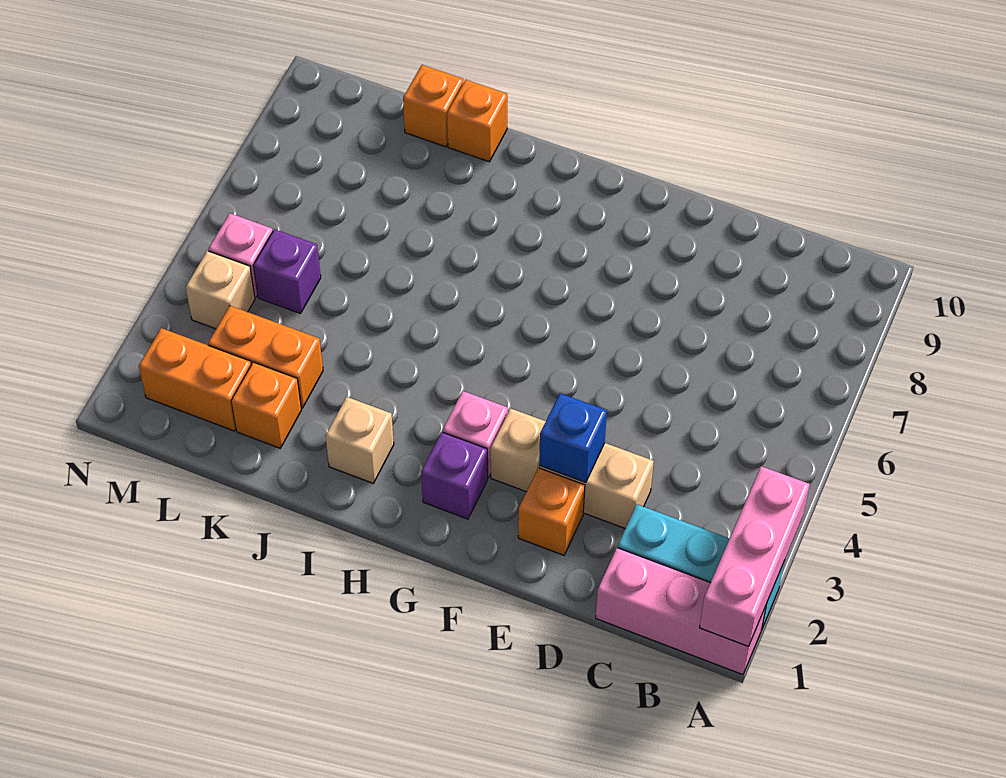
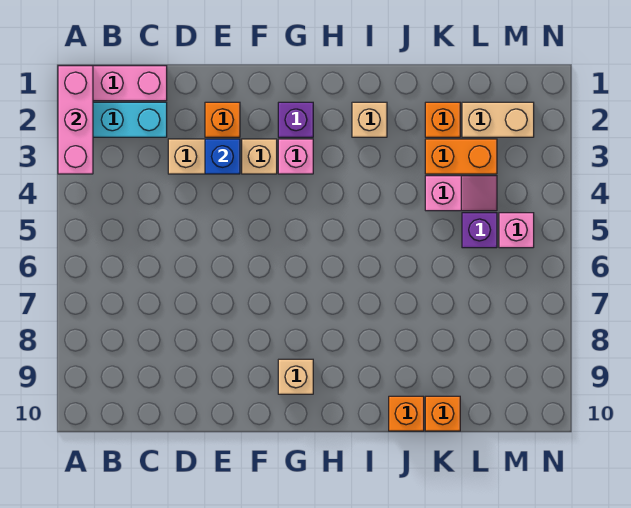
none -> pink slope K4:L4 level 1 top K
orange brick L2:M2 level 1 -> tan brick L2:M2 level 1
tan brick M4 level 1 -> tan brick G9 level 1

